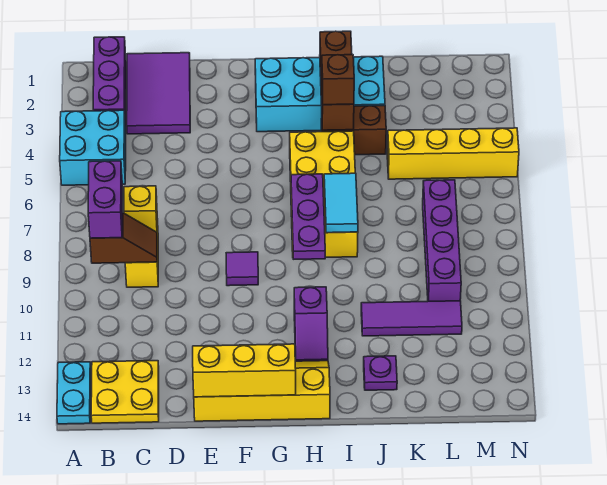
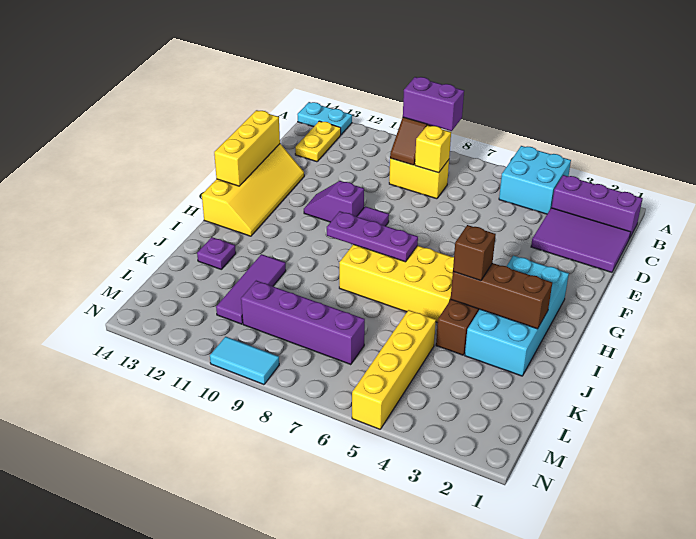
yellow plate B13:C14 level 1 -> yellow plate B13:C13 level 1
purple slope H11:H12 level 1 top 11 -> purple slope F10:F11 level 1 top 10
cyan tile I7:I8 level 2 -> cyan tile N9:N10 level 1

